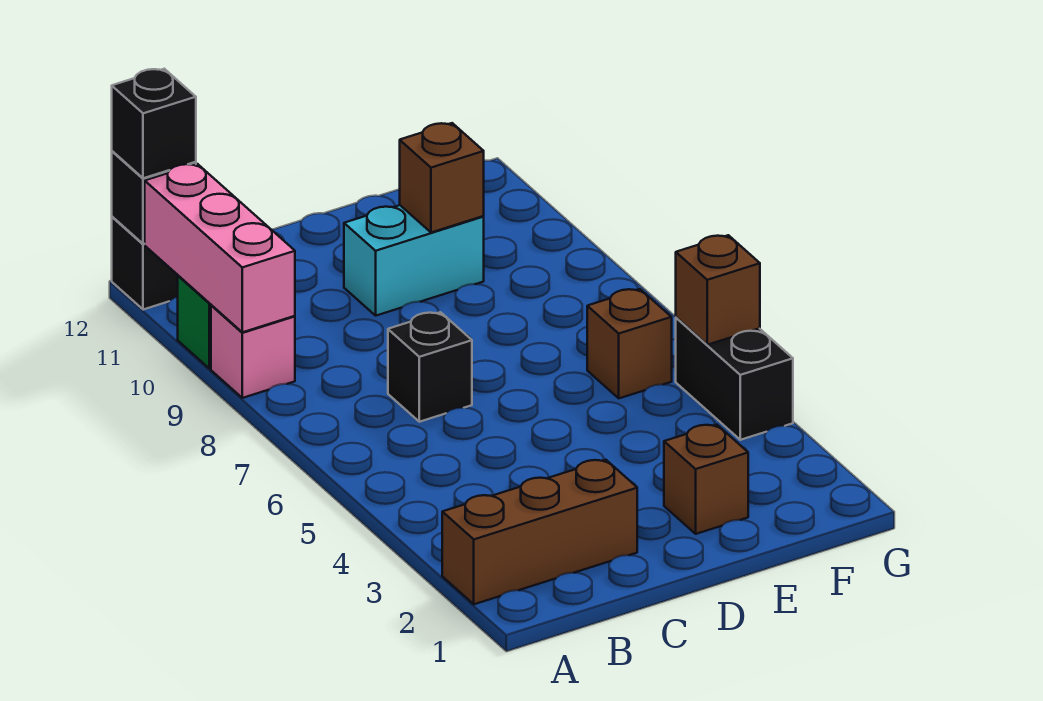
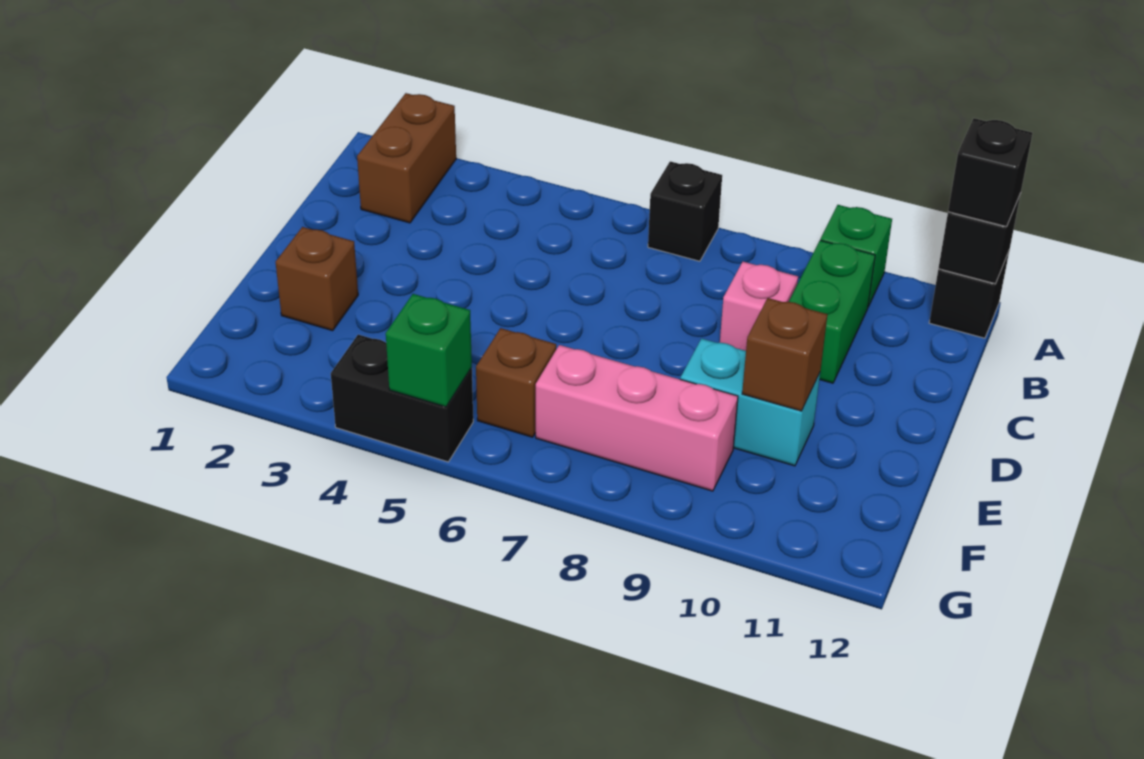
brown brick A2:C2 level 1 -> brown brick A2:B2 level 1
pink brick A9 level 1 -> pink brick C9 level 1
pink brick A9:A11 level 2 -> pink brick F7:F9 level 1
none -> green brick B10:C10 level 1
black brick C7 level 1 -> black brick A7 level 1
cyan brick D10:E10 level 1 -> cyan brick E9:E10 level 1
brown brick G5 level 2 -> green brick G5 level 2

